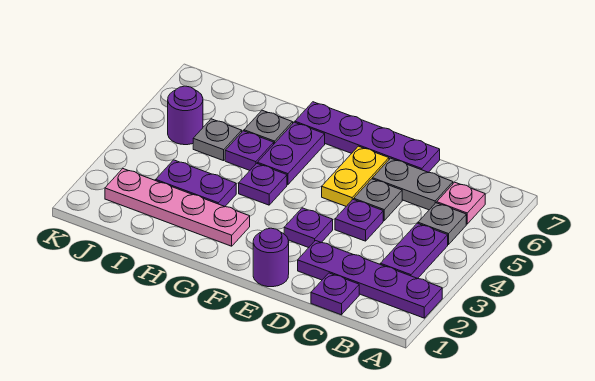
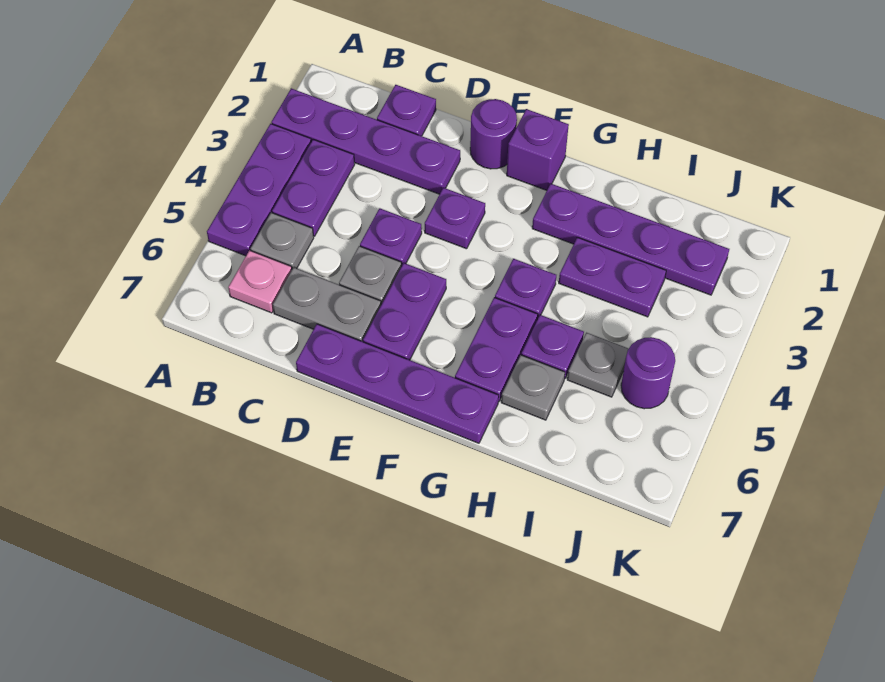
none -> purple plate A3:A5 level 1
yellow plate E5:E6 level 1 -> purple plate E5:E6 level 1
none -> purple brick F1 level 1
pink plate G2:J2 level 1 -> purple plate G2:J2 level 1

